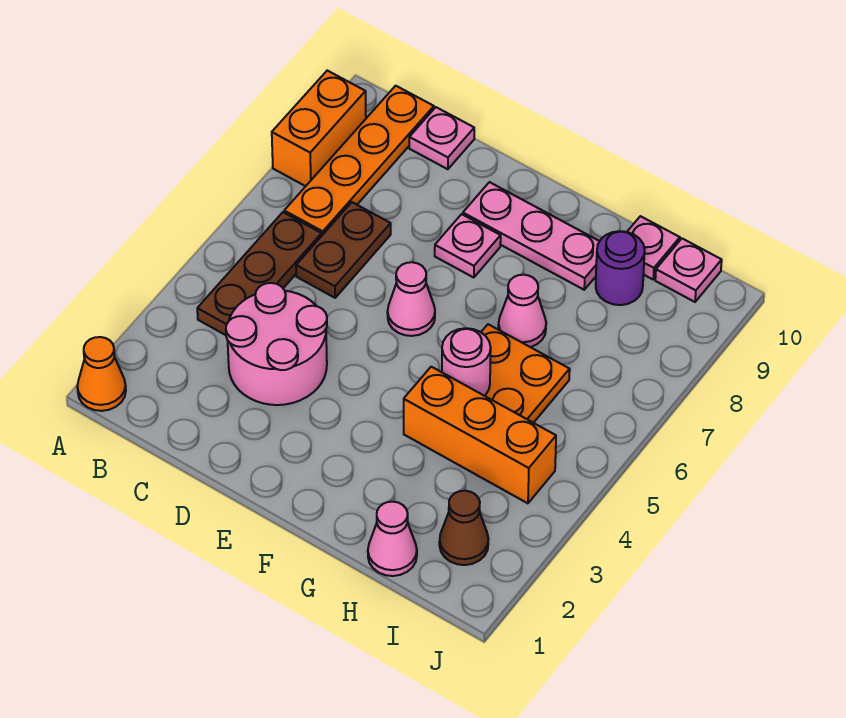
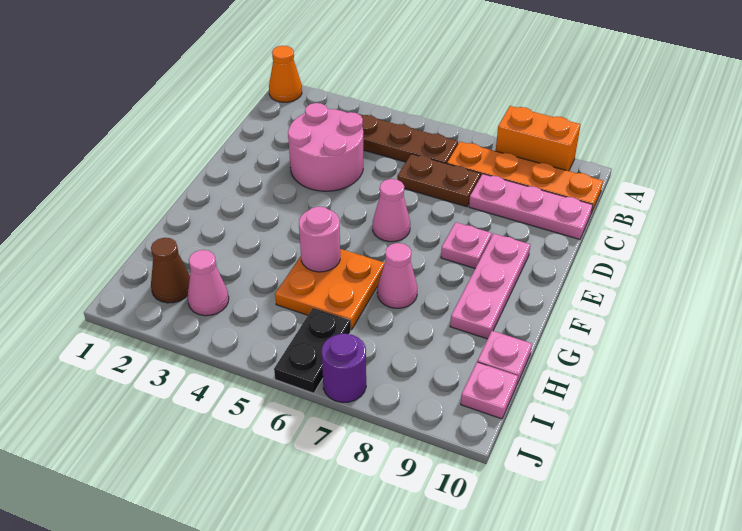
pink plate C10 level 1 -> pink plate C8:C10 level 1
orange brick G4:I4 level 1 -> none
pink cone H1 level 1 -> pink cone I3 level 1
purple round brick H9 level 1 -> purple round brick J7 level 1
none -> black plate I6:J6 level 1

